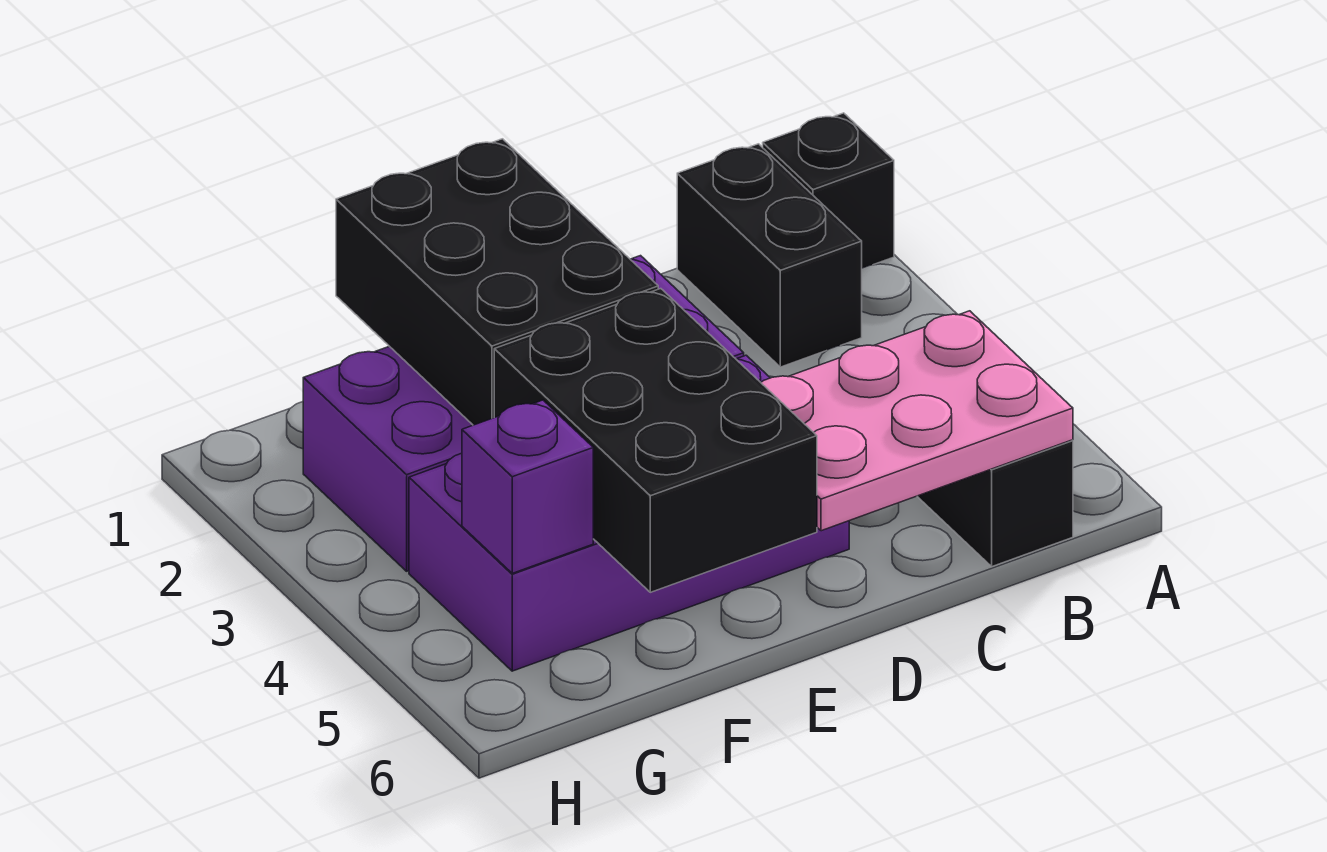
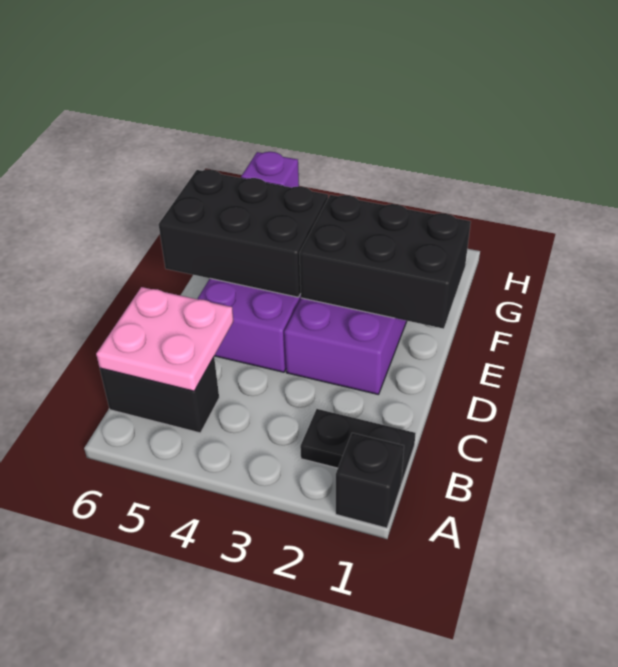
black brick B1:B2 level 1 -> black plate B1:B2 level 1
pink plate B5:D6 level 2 -> pink plate B5:C6 level 2

